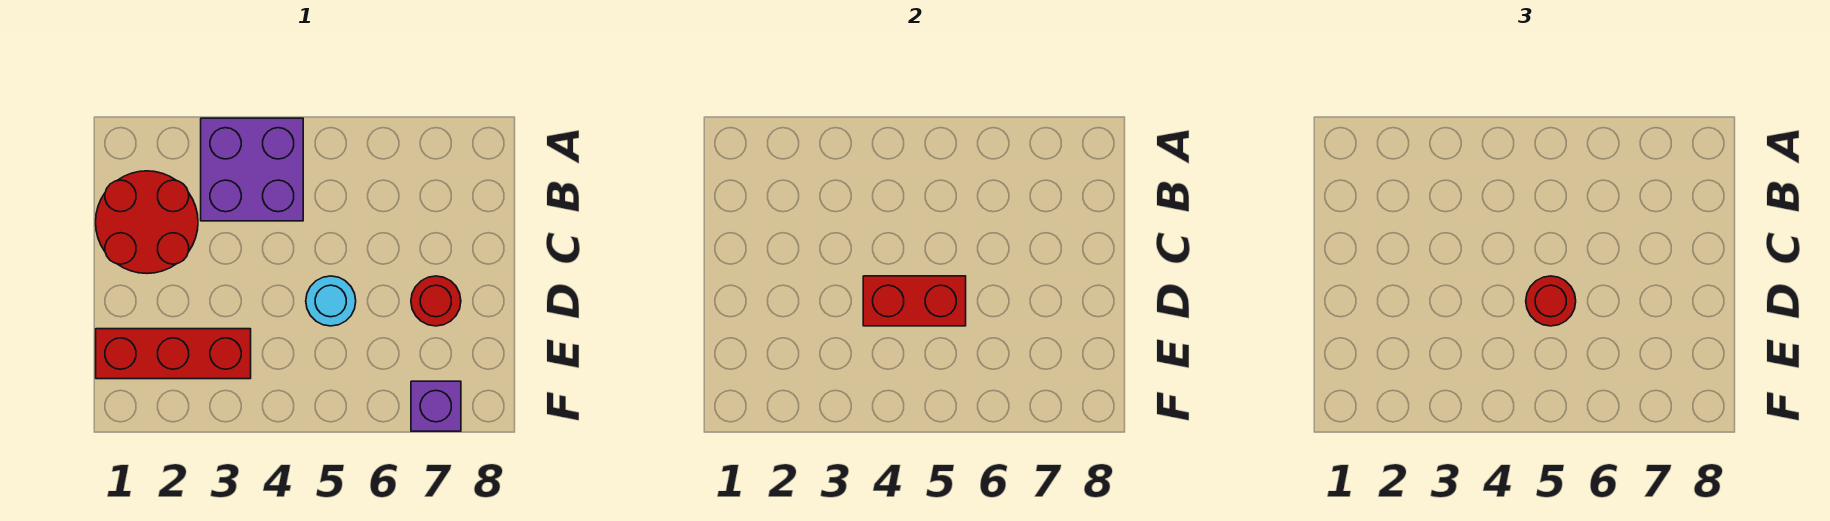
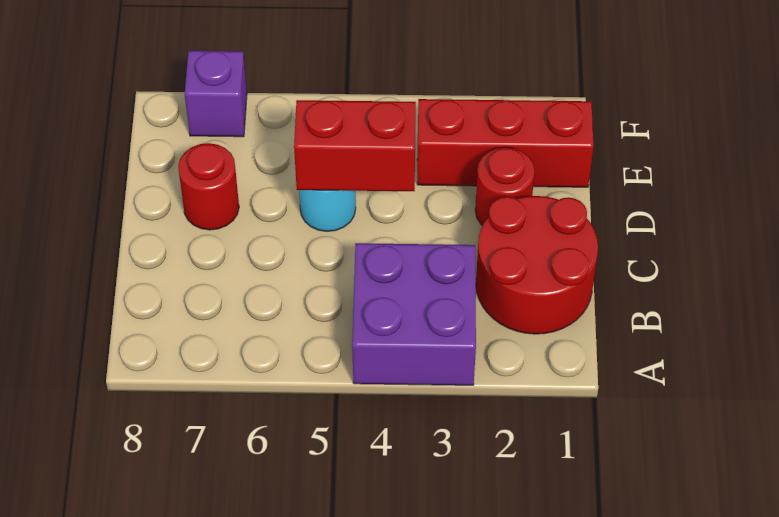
red round brick D5 level 3 -> red round brick D2 level 1

